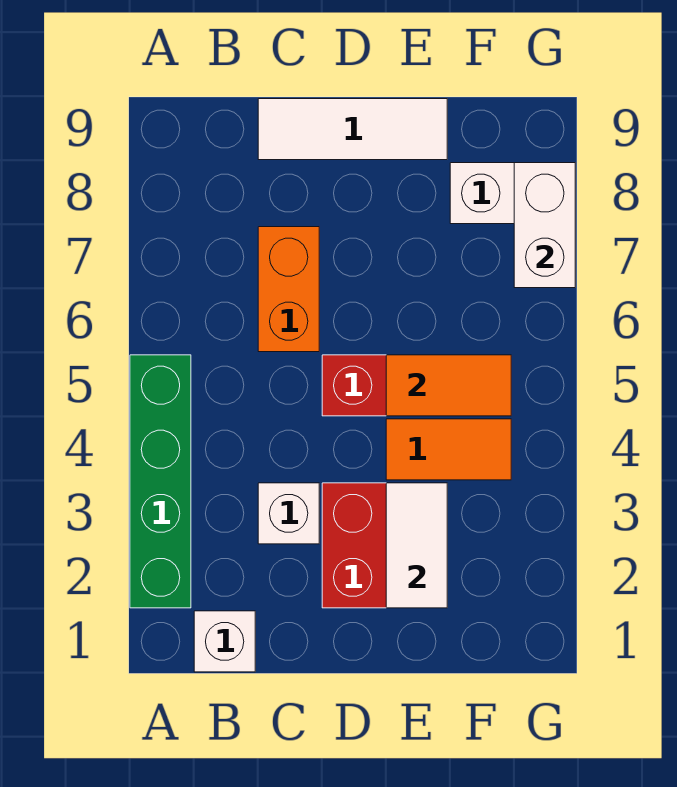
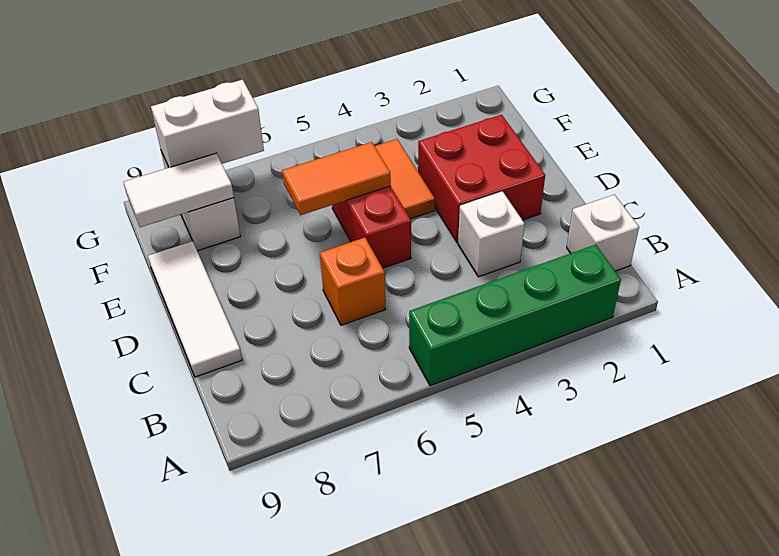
orange brick C6:C7 level 1 -> orange brick C6 level 1
white tile E2:E3 level 2 -> white tile F8:F9 level 2
orange tile E5:F5 level 2 -> orange tile E5:E6 level 2

